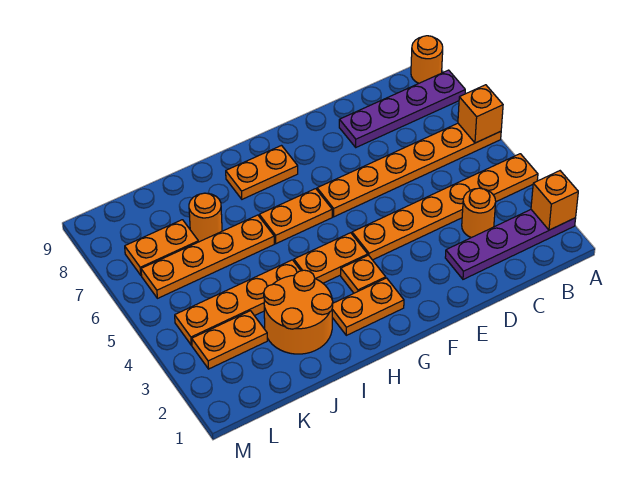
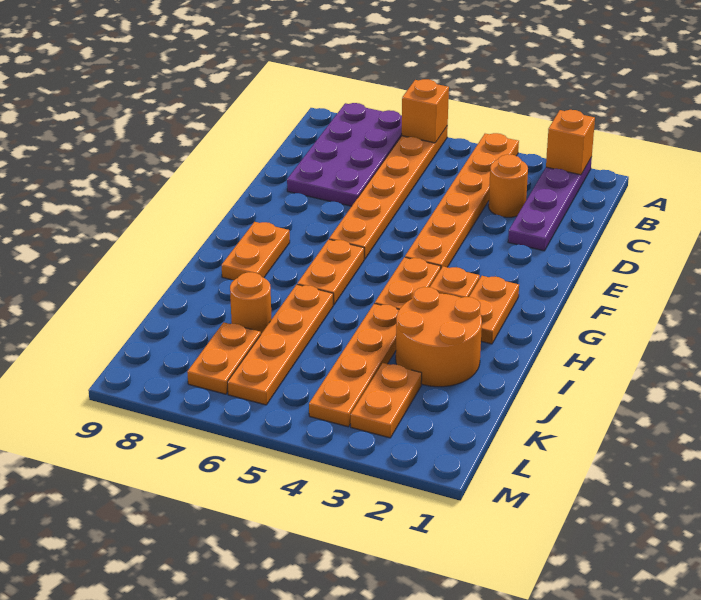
purple plate A8:D8 level 1 -> purple plate A7:D8 level 1
orange round brick A9 level 1 -> none

